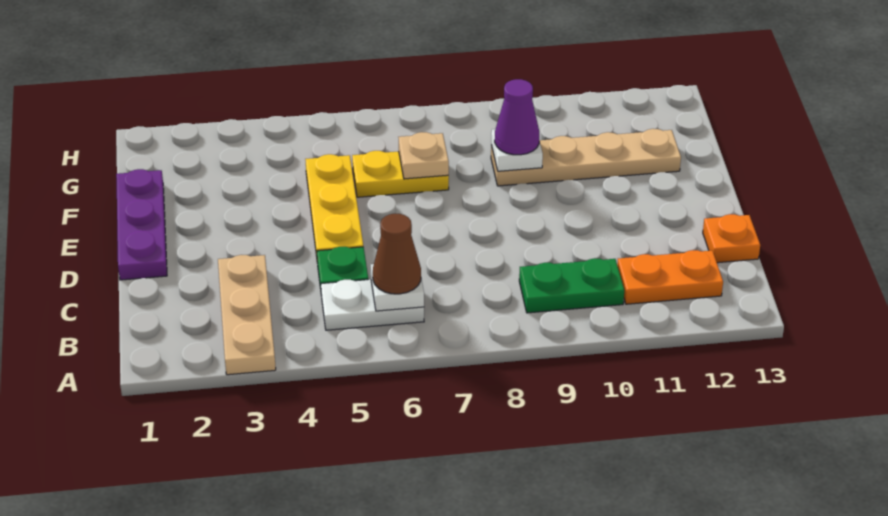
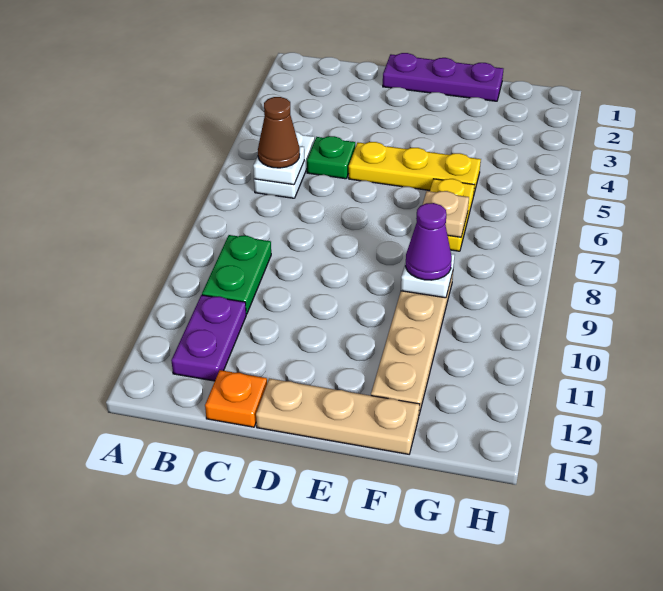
tan plate A3:C3 level 1 -> tan plate D13:F13 level 1
orange plate B11:B12 level 1 -> purple plate B11:B12 level 1

